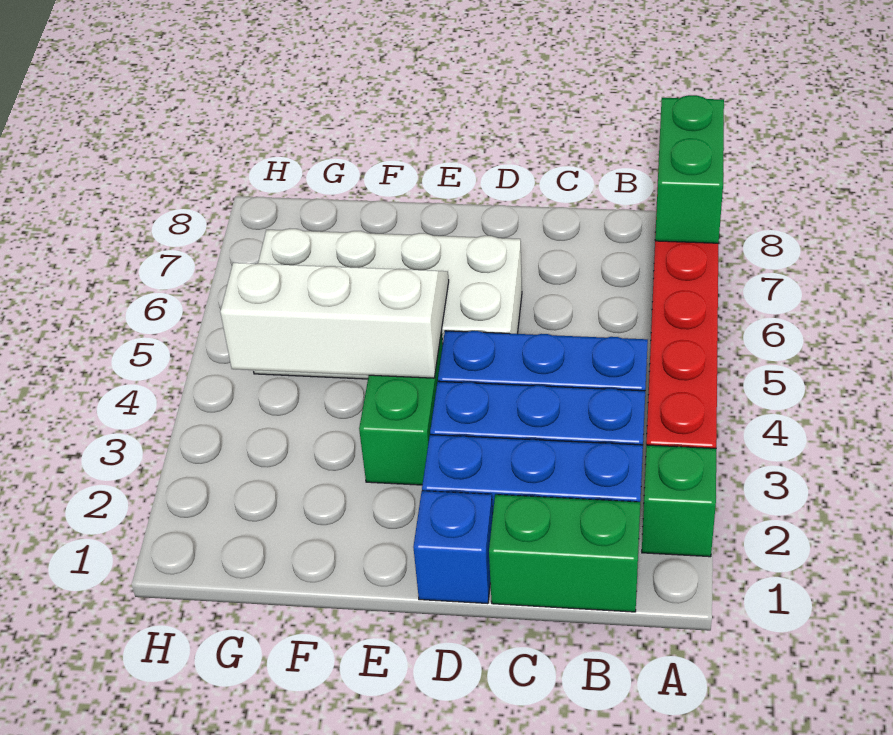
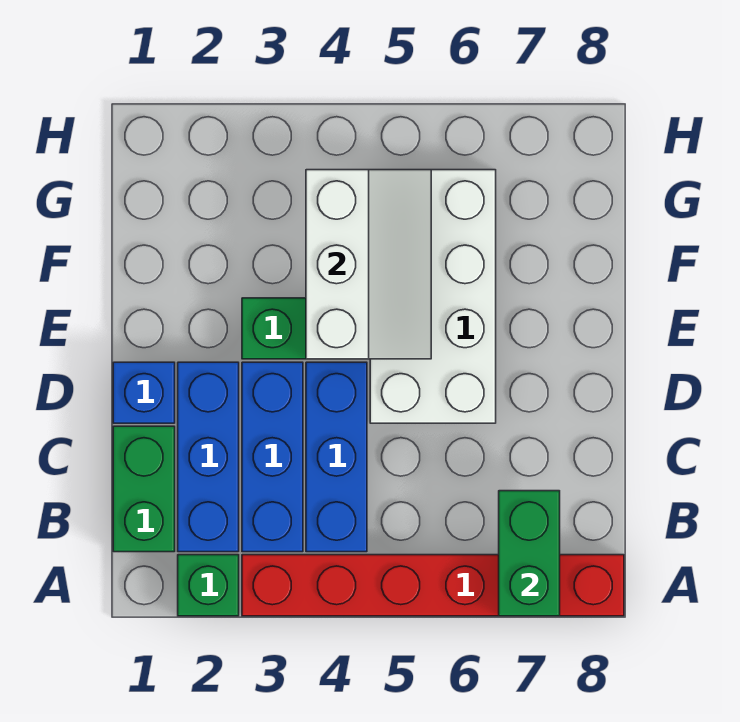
green brick A7:A8 level 2 -> green brick A7:B7 level 2

